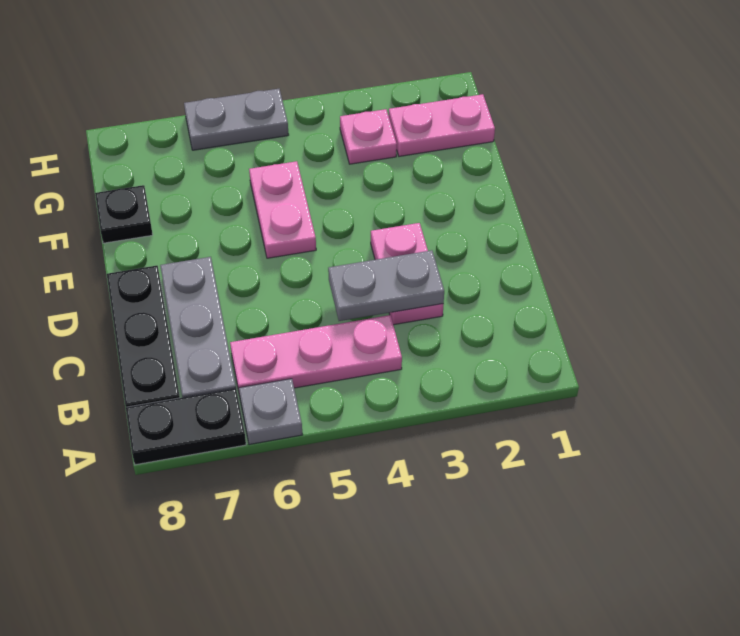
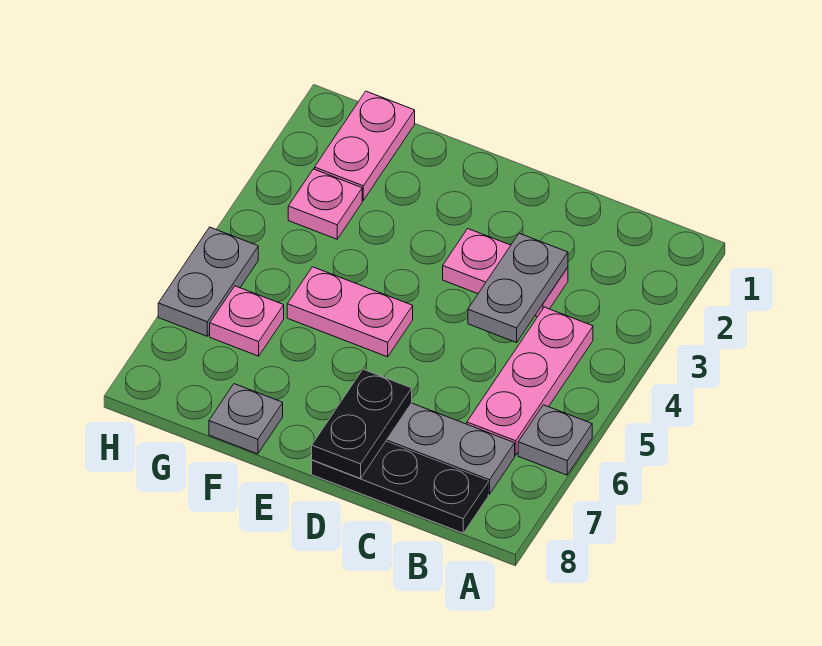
black plate A7:A8 level 1 -> black plate D7:D8 level 2
black plate F8 level 1 -> grey plate F8 level 1
none -> pink plate G6 level 1

